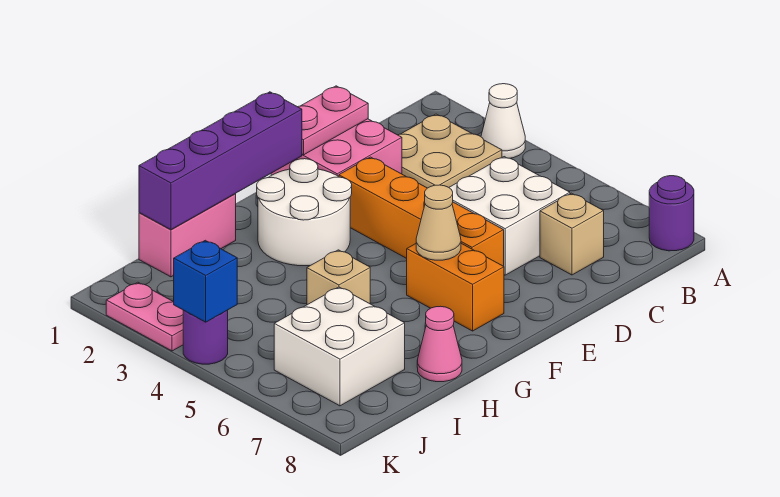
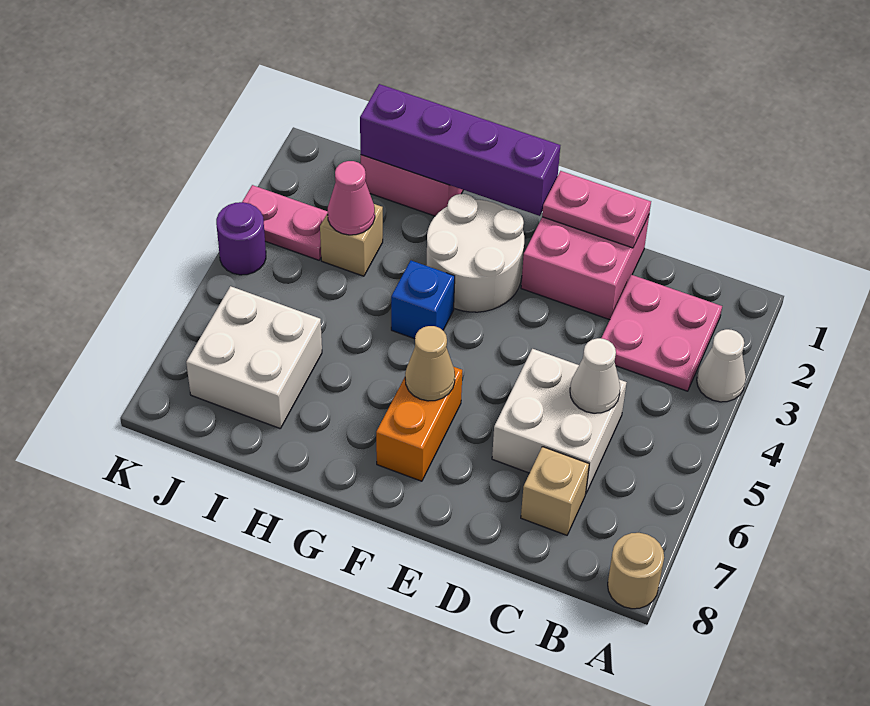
purple round brick A8 level 1 -> tan round brick A8 level 1
tan plate B2:C3 level 1 -> pink plate B2:C3 level 1
none -> white cone C5 level 2
orange brick E3:E6 level 1 -> none
tan brick H5 level 1 -> tan brick I3 level 1
pink cone H8 level 1 -> pink cone I3 level 2
pink plate K2:K3 level 1 -> pink plate J3:K3 level 1
blue brick K4 level 2 -> blue brick G4 level 1

